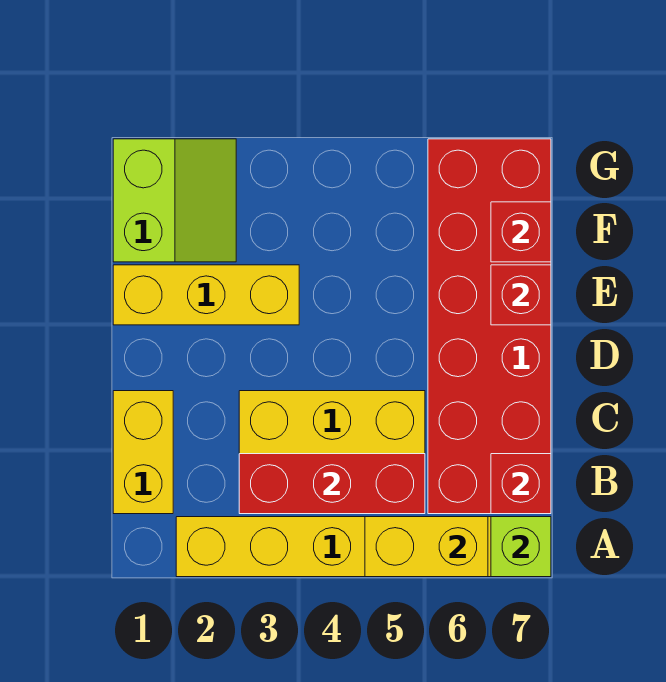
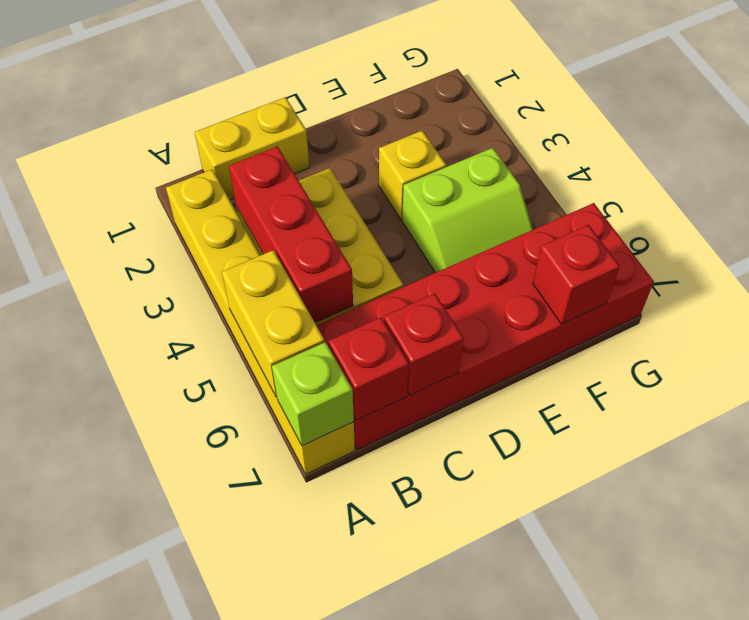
yellow brick E1:E3 level 1 -> yellow brick E3 level 1
red brick E7 level 2 -> red brick C7 level 2
lime slope F1:G2 level 1 top 1 -> lime slope E4:F5 level 1 top 4

